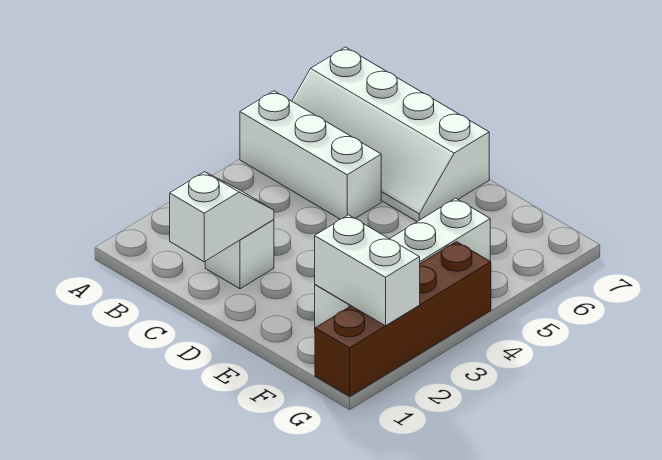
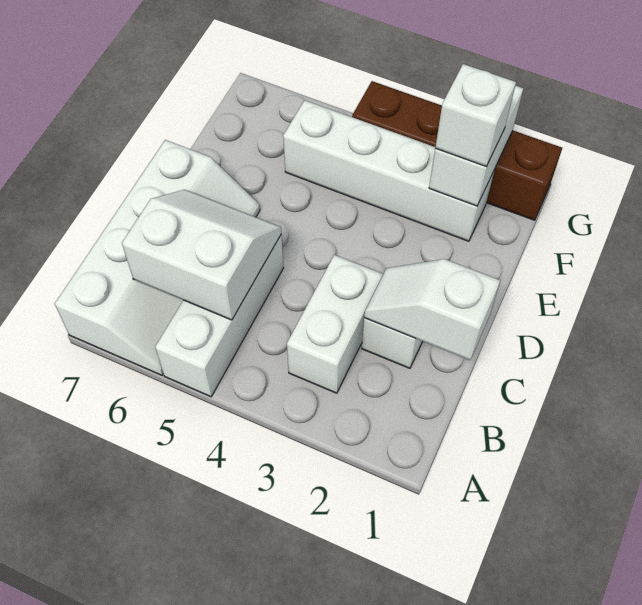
none -> white brick B3:C3 level 1
none -> white slope B5:C6 level 2 top B
none -> white brick F2 level 3

